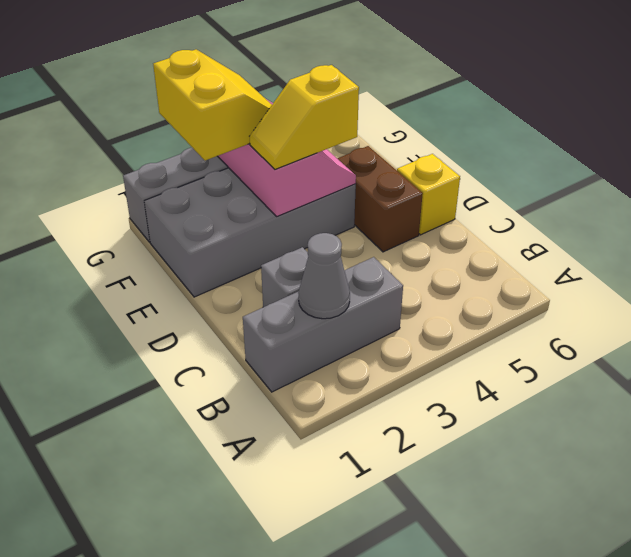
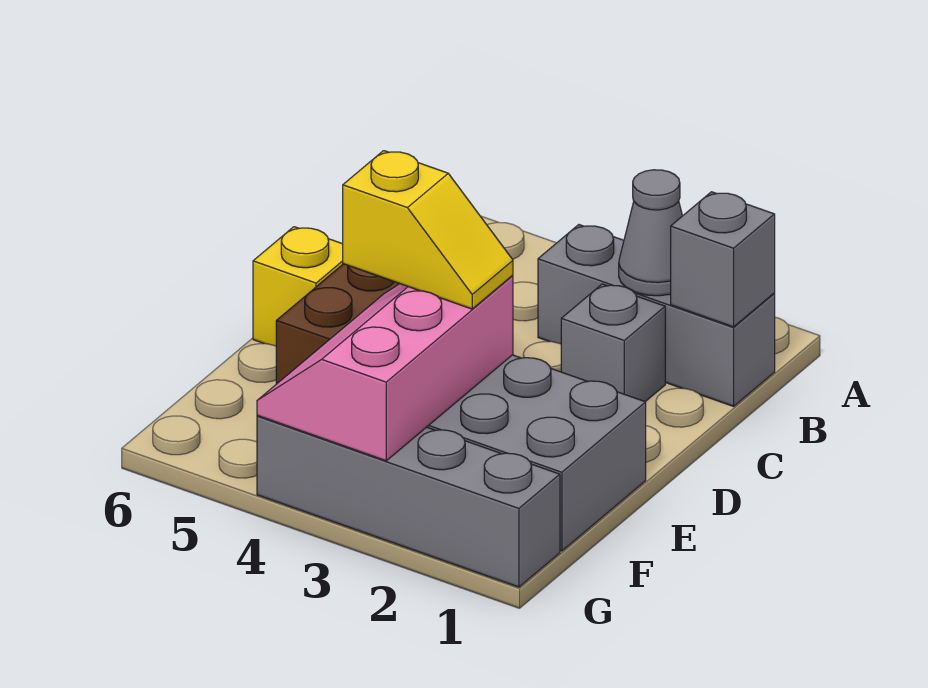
none -> grey brick B1 level 2
yellow slope F2:G3 level 3 top 2 -> none

